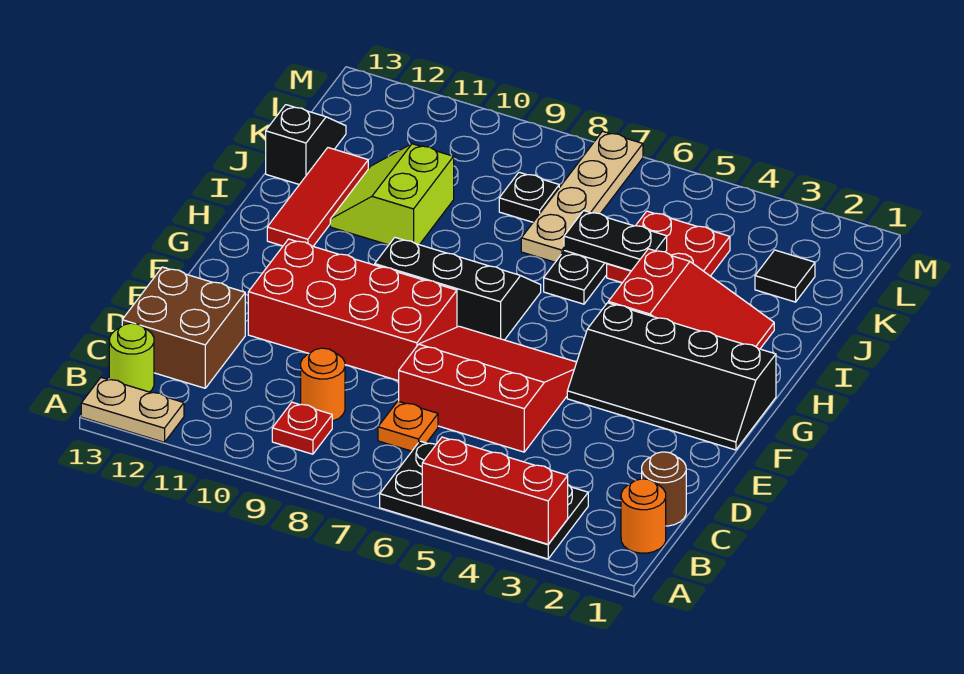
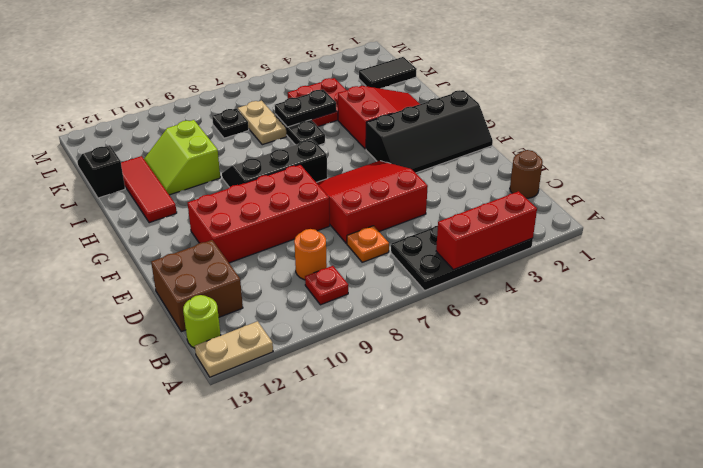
orange round brick B1 level 1 -> none
tan plate J7:M7 level 1 -> tan plate J7:K7 level 1
black tile K2 level 1 -> black tile K1:K2 level 1

